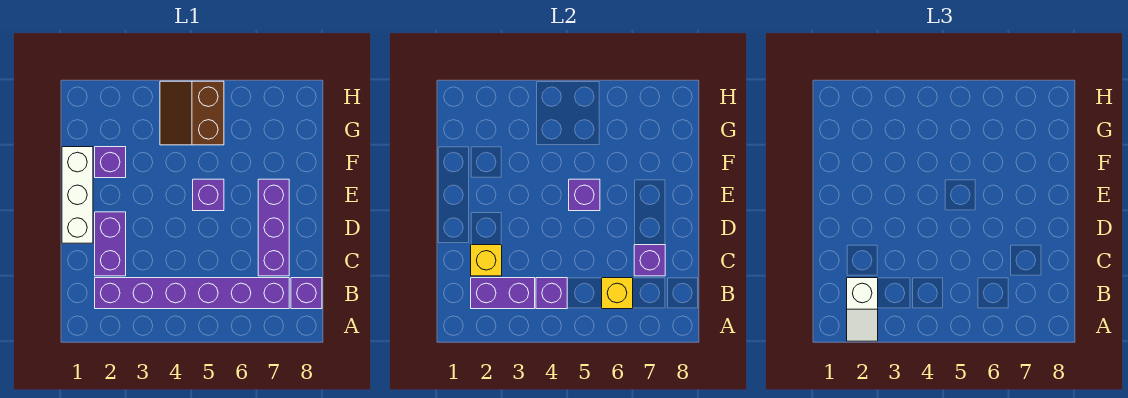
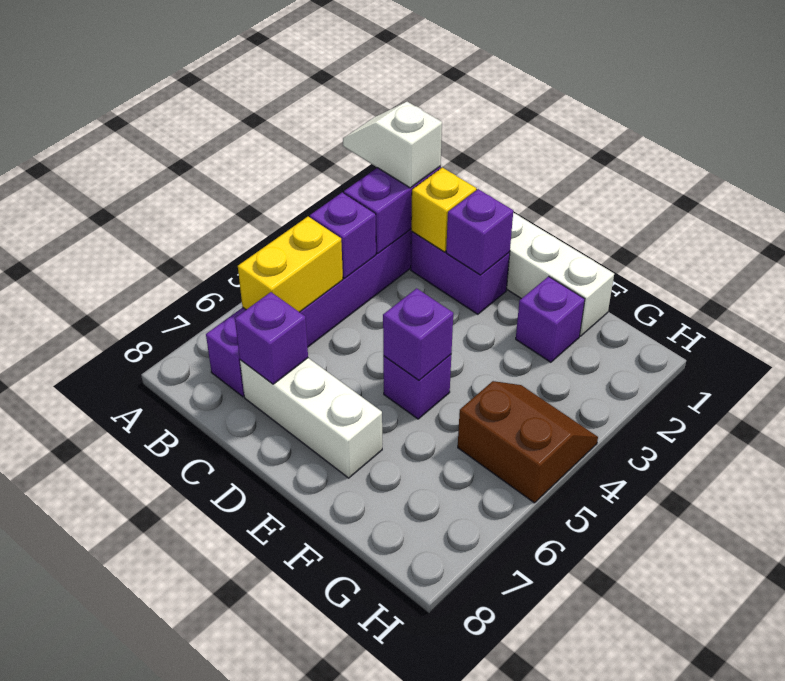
yellow brick B6 level 2 -> yellow brick B5:B6 level 2
purple brick B8 level 1 -> purple brick D2 level 2
purple brick C7:E7 level 1 -> white brick C7:E7 level 1

